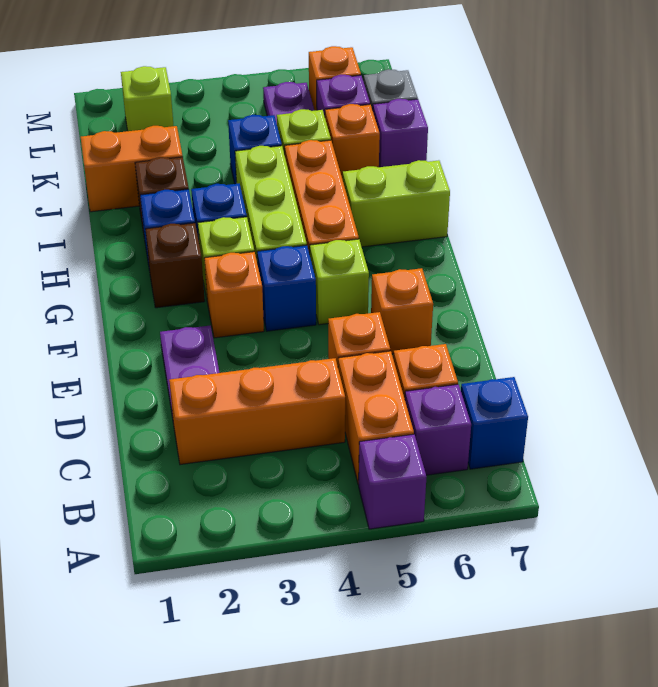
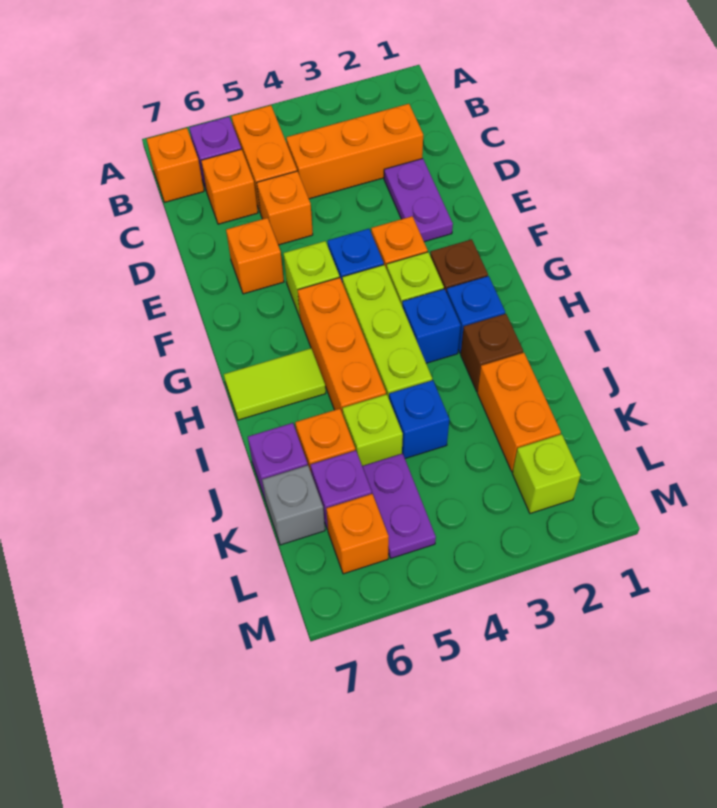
purple brick A5 level 1 -> none
blue brick B7 level 1 -> orange brick B7 level 1
lime brick H6:H7 level 1 -> lime tile H6:H7 level 1
orange brick J1:J2 level 1 -> orange brick J2:K2 level 1

